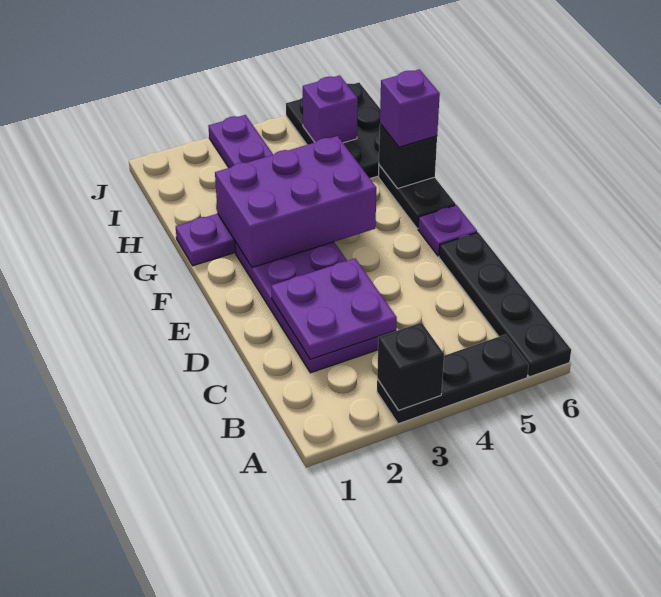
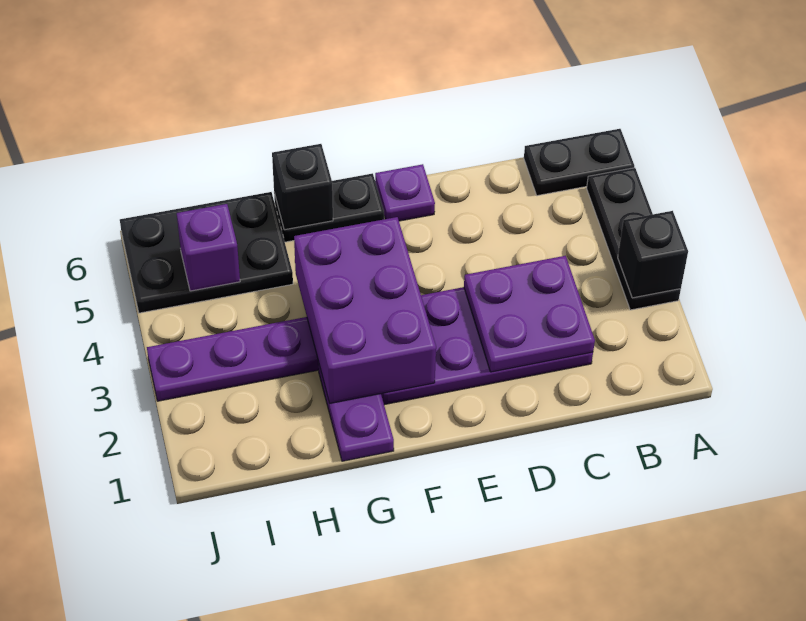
black plate A6:D6 level 1 -> black plate A6:B6 level 1
purple brick G6 level 3 -> none

